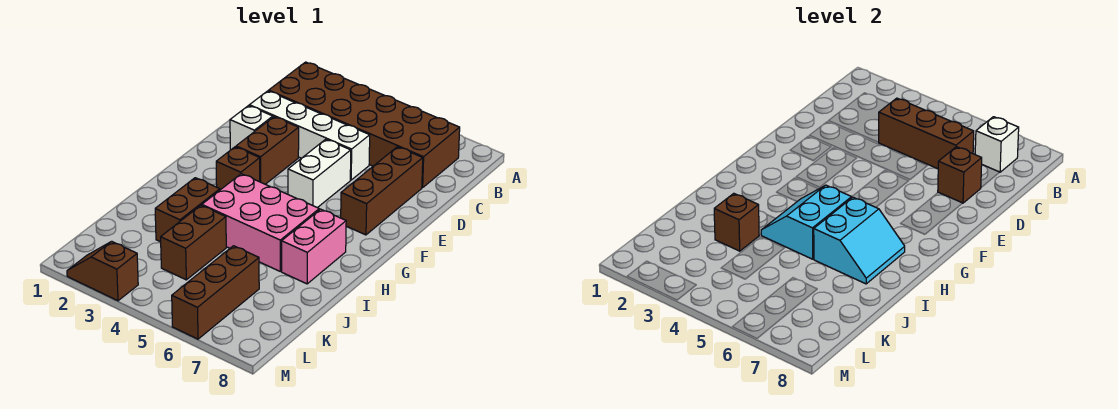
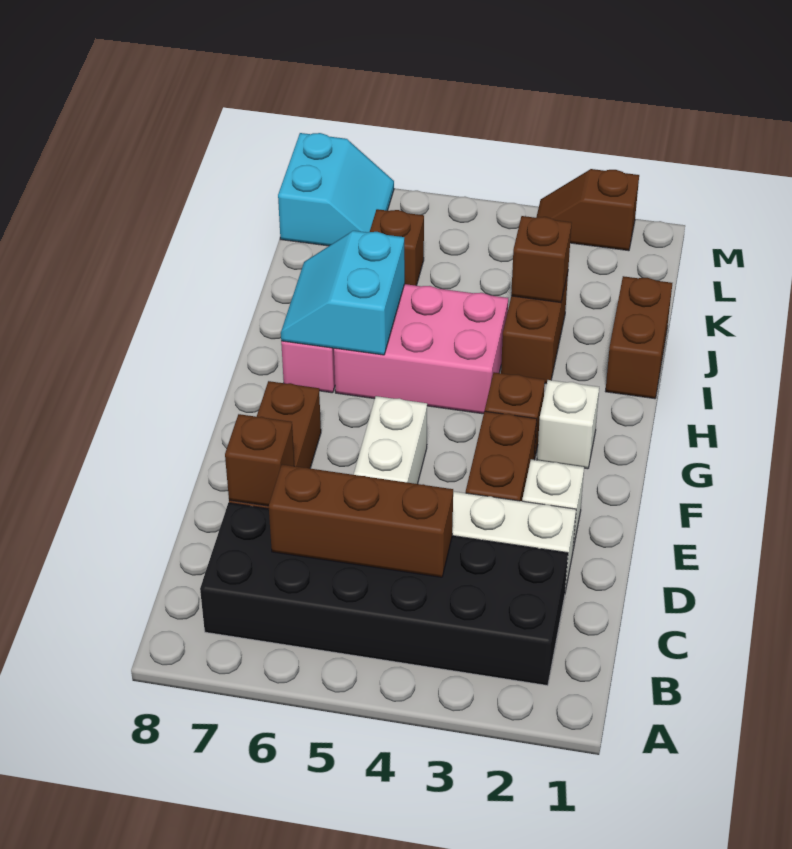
brown brick B2:C7 level 1 -> black brick B2:C7 level 1
white brick B7 level 2 -> white brick G2 level 1
cyan slope H4:I5 level 2 top 5 -> cyan slope L7:M8 level 1 top 8
brown brick J4:K4 level 1 -> brown brick I1:J1 level 1
brown brick K6:M6 level 1 -> brown brick K6 level 1
brown slope M2:M3 level 1 top 3 -> brown slope M2:M3 level 1 top 2

